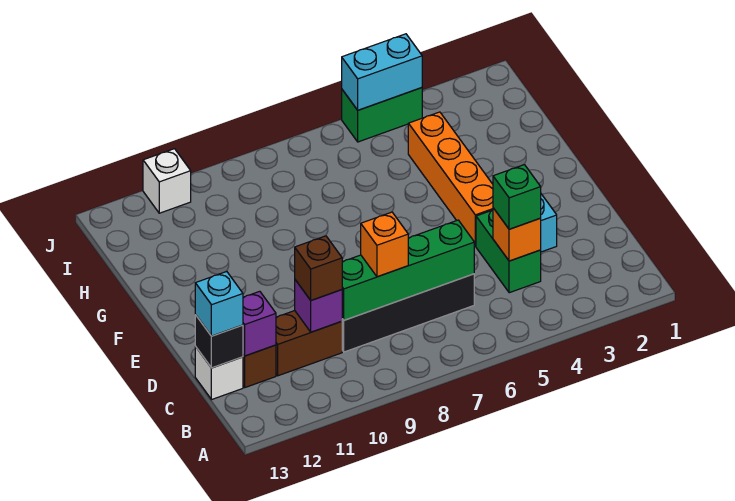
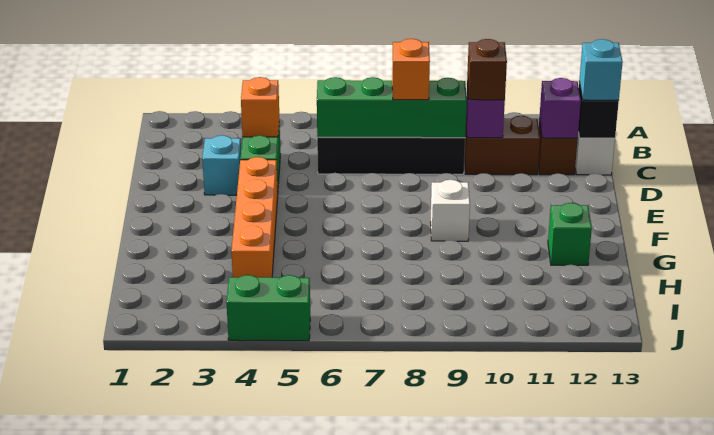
green brick C4 level 3 -> green brick G12 level 1
cyan brick J4:J5 level 2 -> none
white brick J11 level 1 -> white brick F9 level 1

